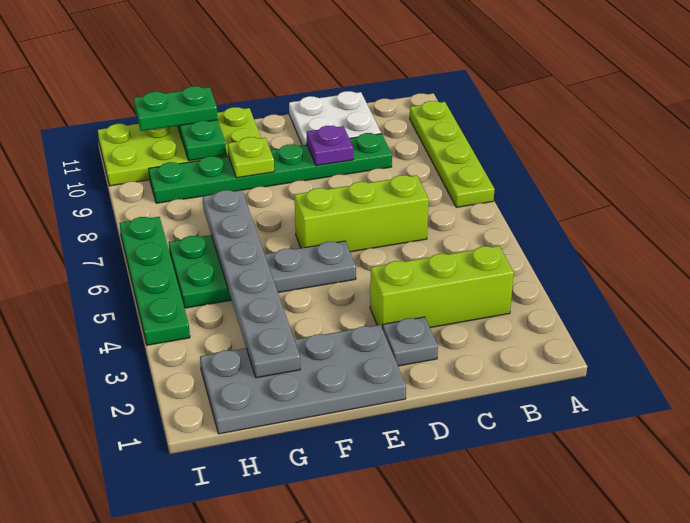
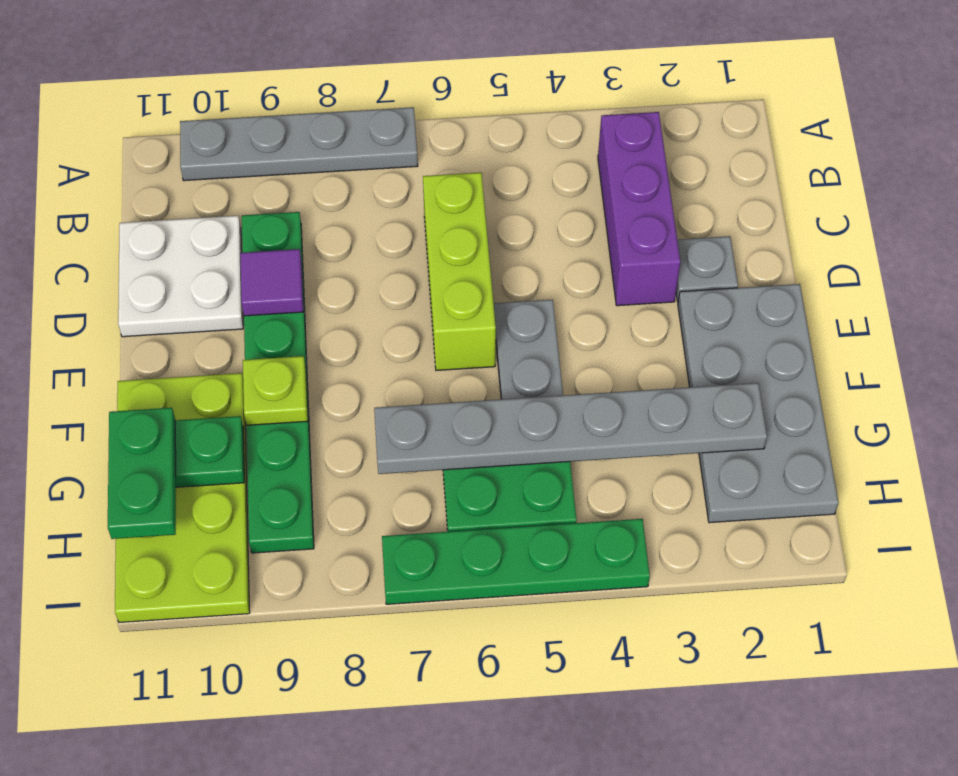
lime plate A7:A10 level 1 -> grey plate A7:A10 level 1
lime brick B3:D3 level 1 -> purple brick B3:D3 level 1
purple plate D9 level 2 -> purple tile D9 level 2

